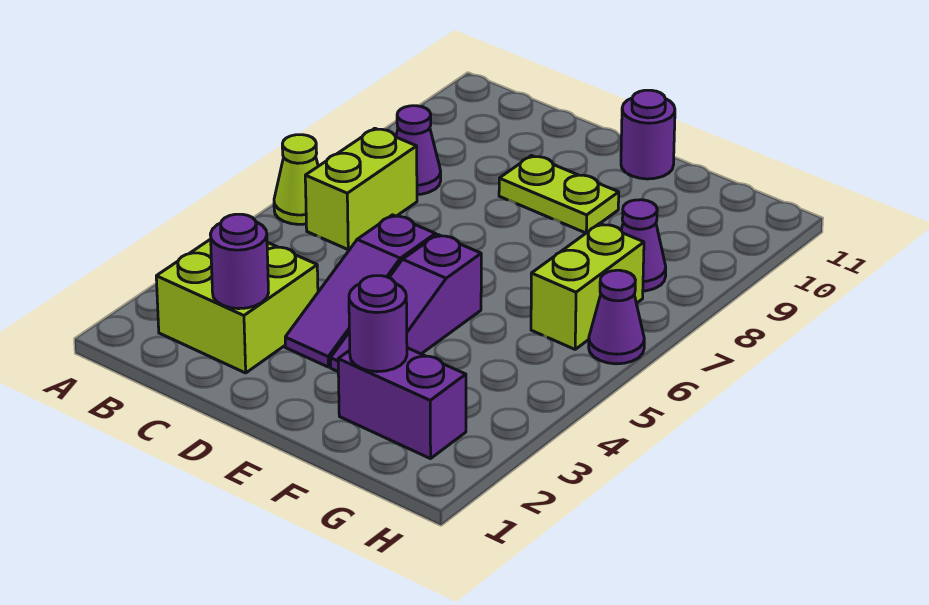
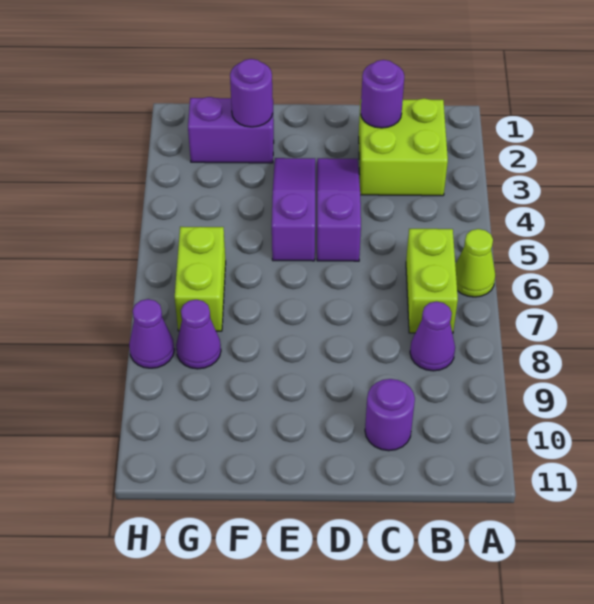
lime plate D9:E9 level 1 -> none
purple round brick E11 level 1 -> purple round brick C10 level 1
purple cone H6 level 1 -> purple cone H8 level 1

